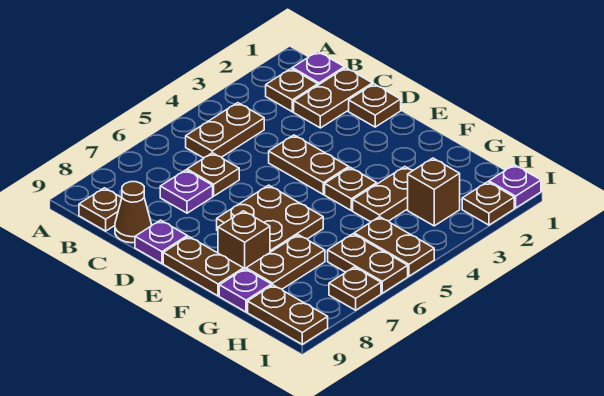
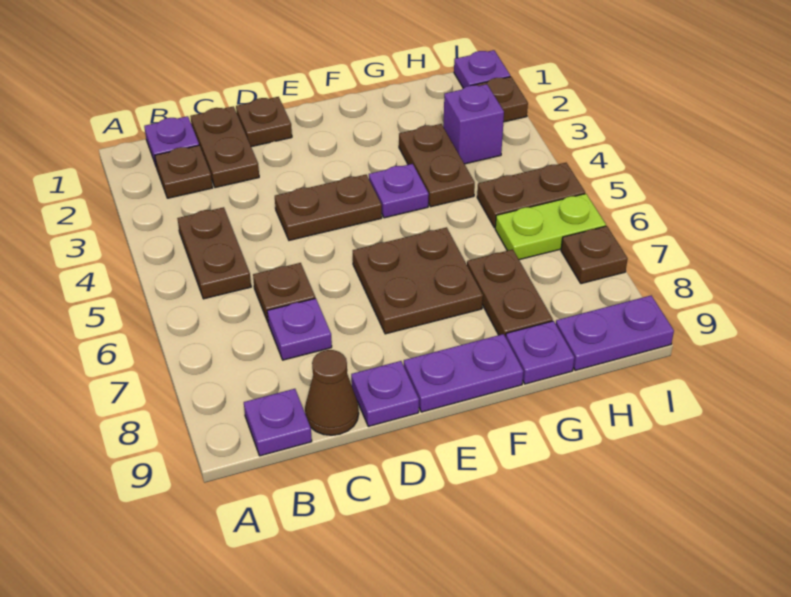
brown plate B9 level 1 -> purple plate B9 level 1
brown plate E9:F9 level 1 -> purple plate E9:F9 level 1
brown plate F4 level 1 -> purple plate F4 level 1
brown brick F8 level 1 -> none
brown brick H3 level 1 -> purple brick H3 level 1
brown plate H6:I6 level 1 -> lime plate H6:I6 level 1
brown plate H9:I9 level 1 -> purple plate H9:I9 level 1

